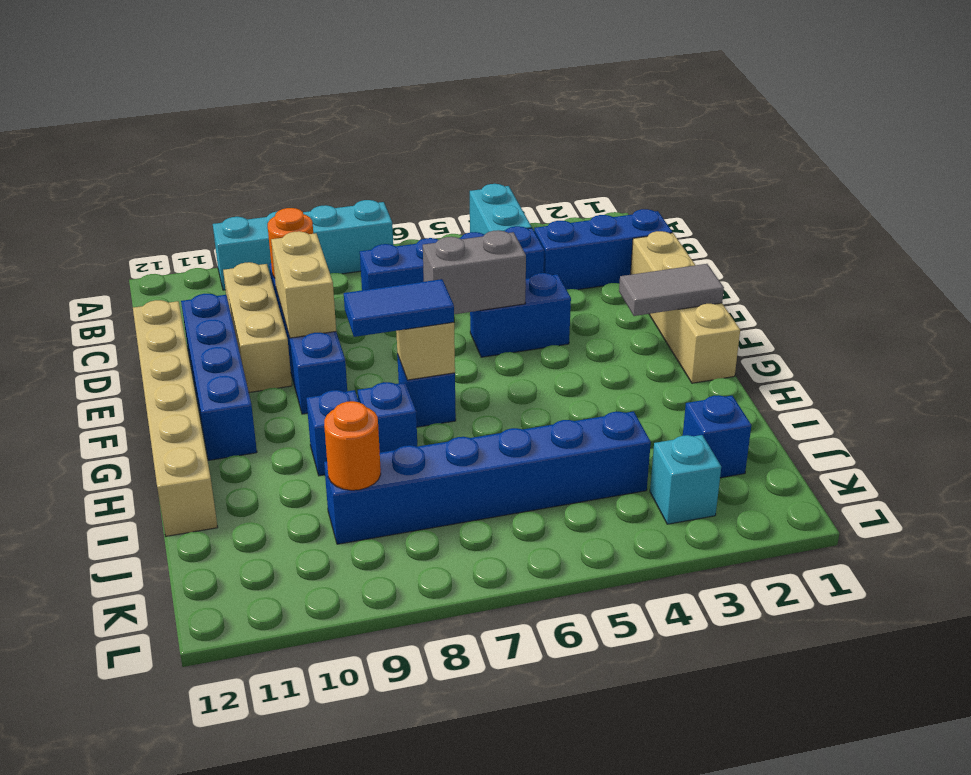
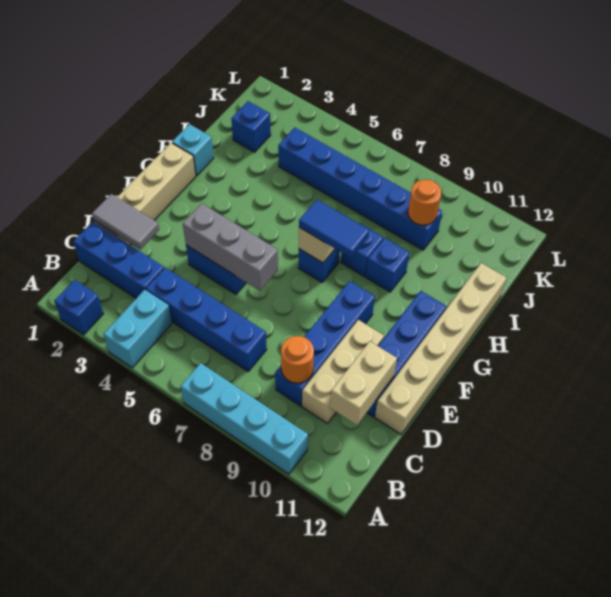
none -> blue brick A2 level 1
tan brick D9:E9 level 2 -> tan brick C11:D11 level 2
grey brick E5:E6 level 2 -> grey brick E4:E6 level 2
grey tile F1:F2 level 2 -> grey tile D1:D2 level 2
cyan brick K3 level 1 -> cyan brick H1 level 1

